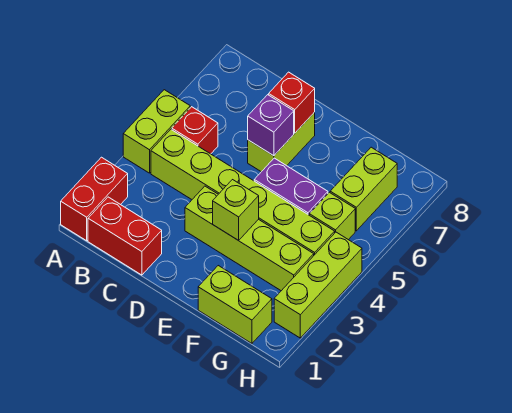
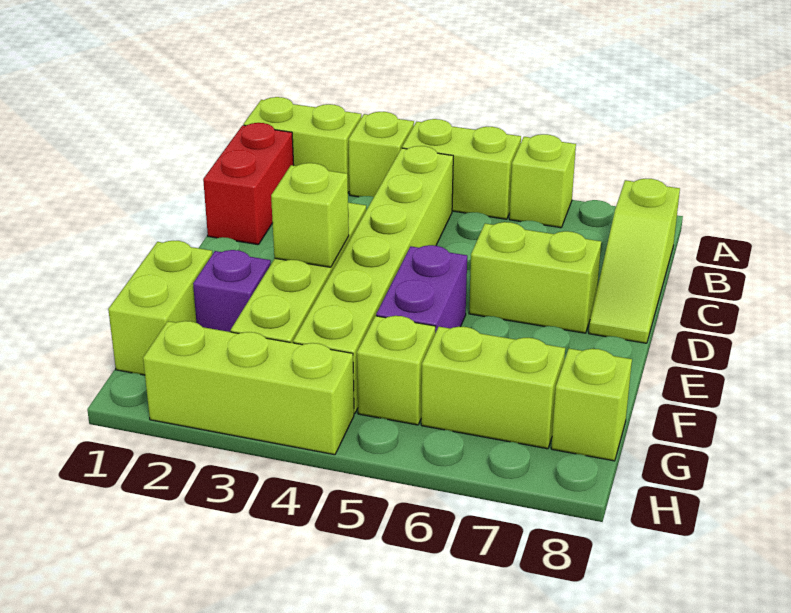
red brick A1:A2 level 1 -> lime brick A1:A2 level 1
none -> lime brick A3 level 1
none -> lime brick A6 level 1
red brick B5 level 1 -> none
none -> lime slope B8:D8 level 1 top B
purple brick D6 level 2 -> purple brick F2 level 1
red brick D7 level 2 -> none
none -> lime brick G8 level 1

